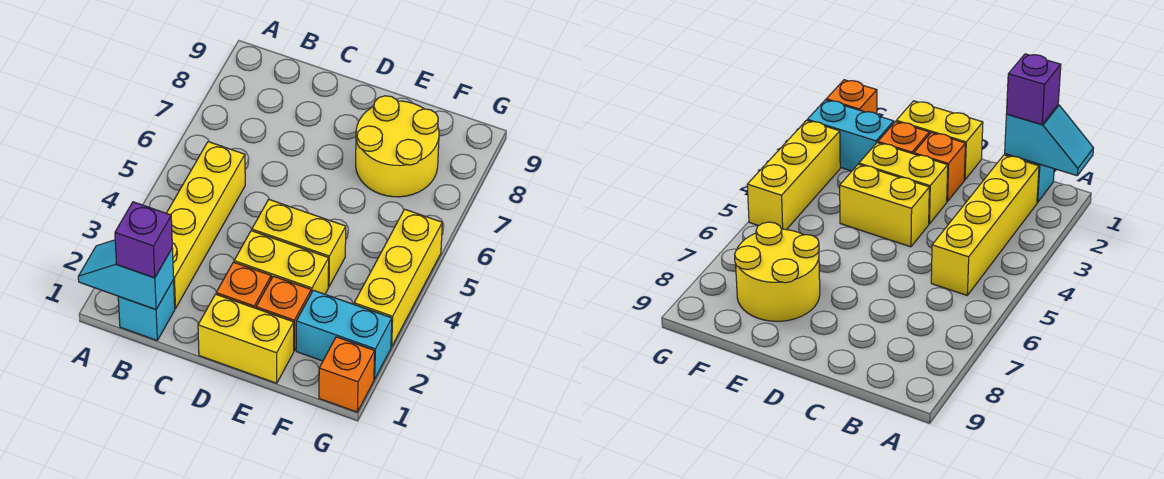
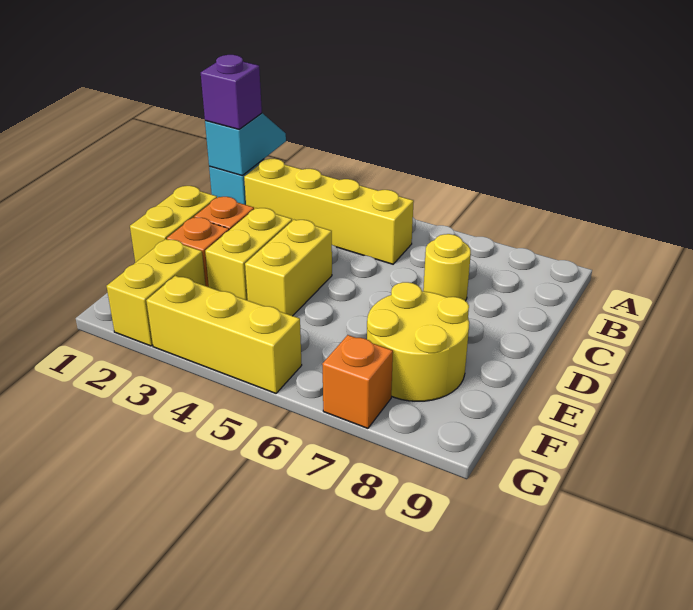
none -> yellow round brick C7 level 1
cyan brick F2:G2 level 1 -> yellow brick F2:G2 level 1
orange brick G1 level 1 -> orange brick G7 level 1

